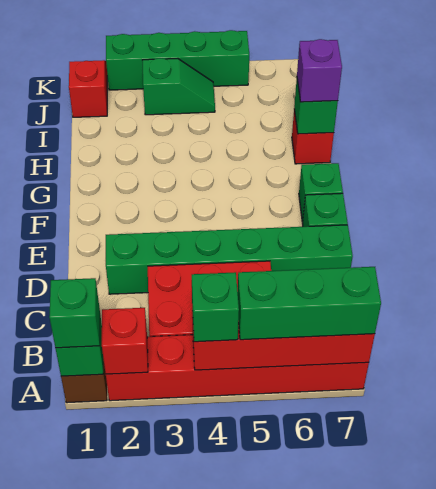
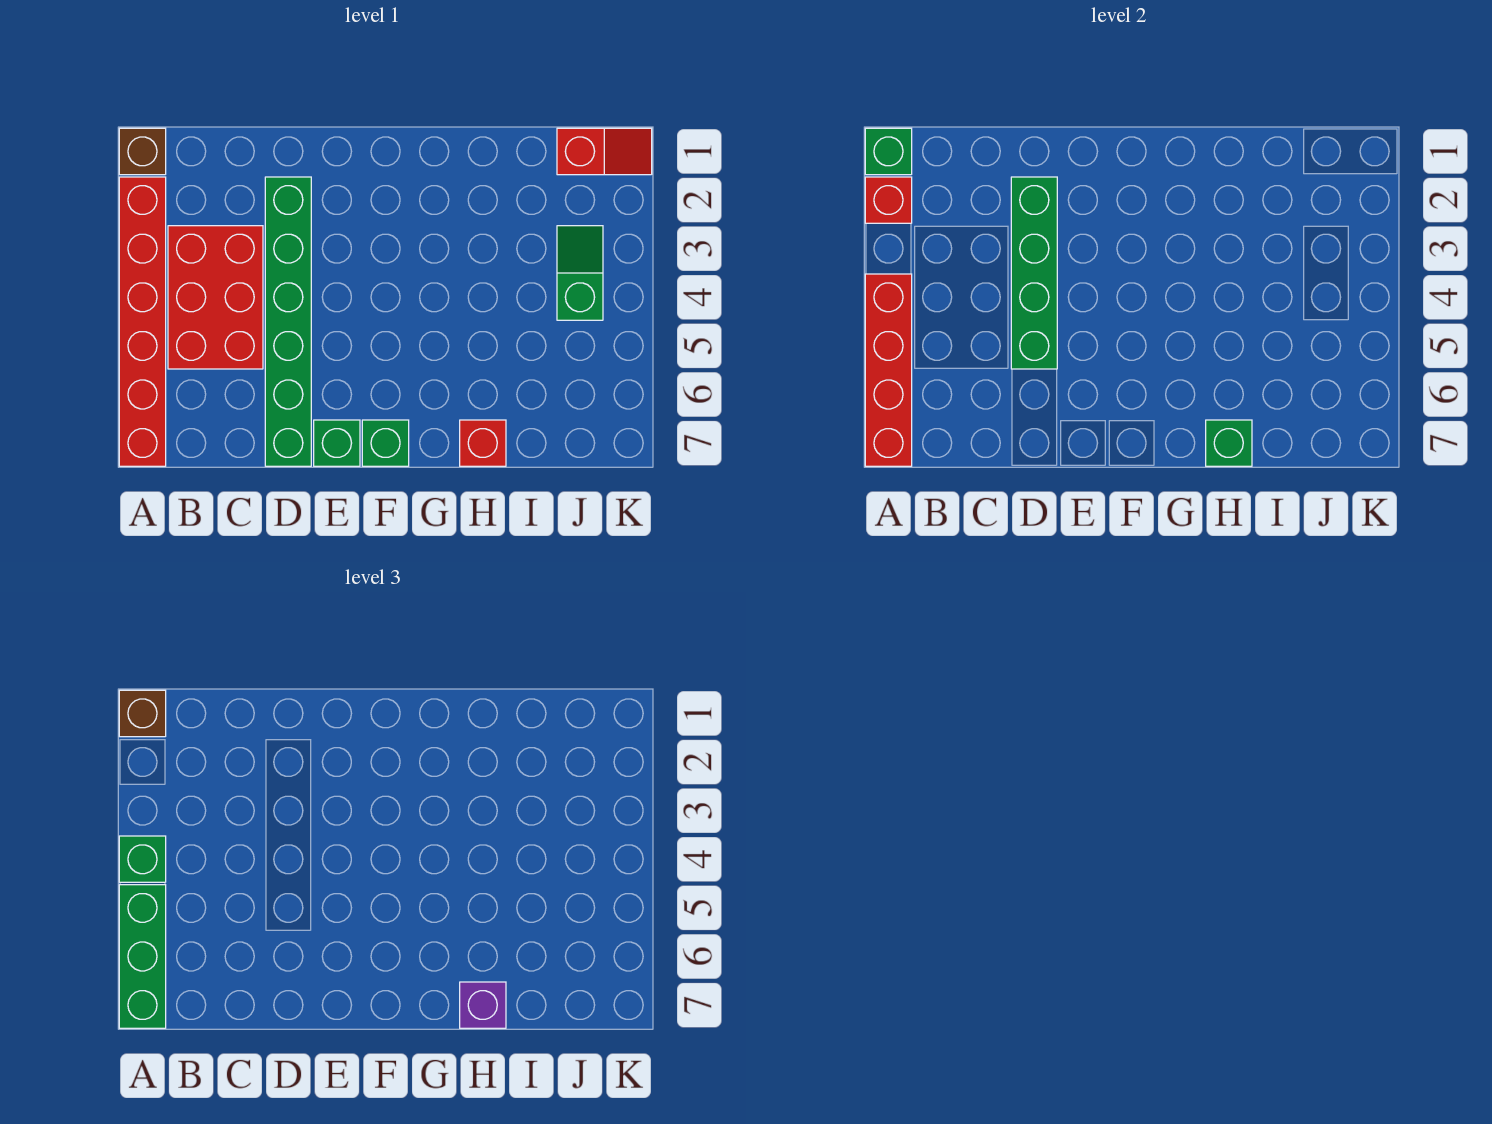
green brick A1 level 3 -> brown brick A1 level 3
green slope J3:J4 level 1 top 3 -> green slope J3:J4 level 1 top 4
green brick K2:K5 level 1 -> green brick D2:D5 level 2

